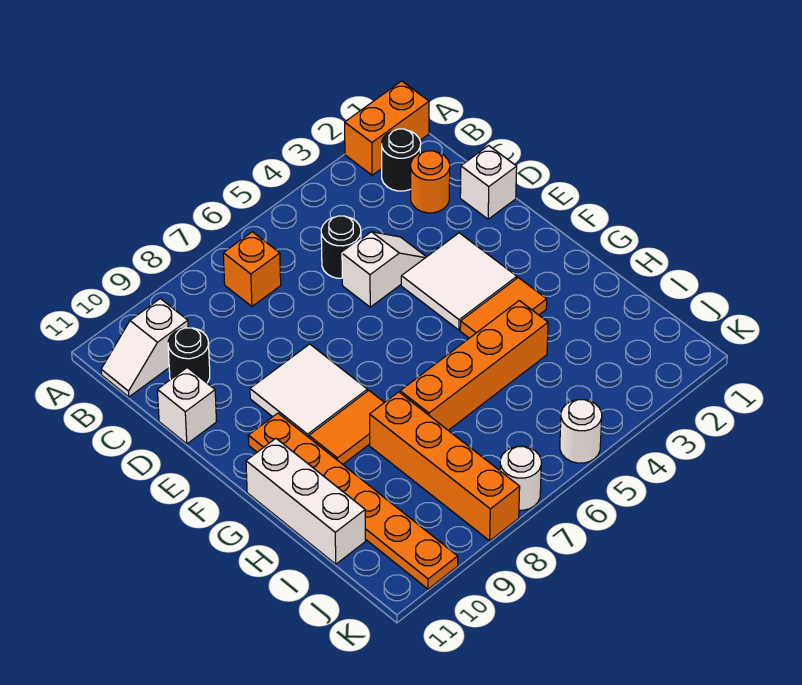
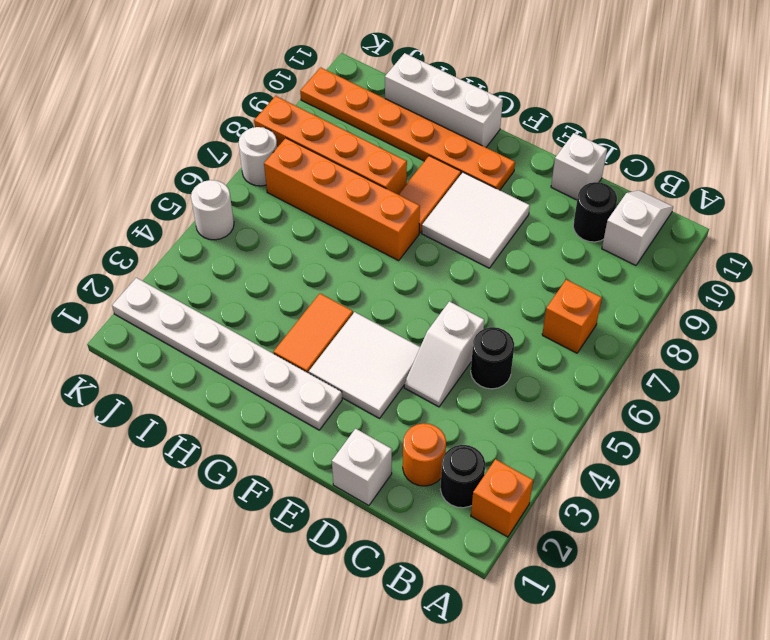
orange brick A1:A2 level 1 -> orange brick A2 level 1
none -> white plate F2:K2 level 1
orange brick H4:H7 level 1 -> orange brick G7:J7 level 1

